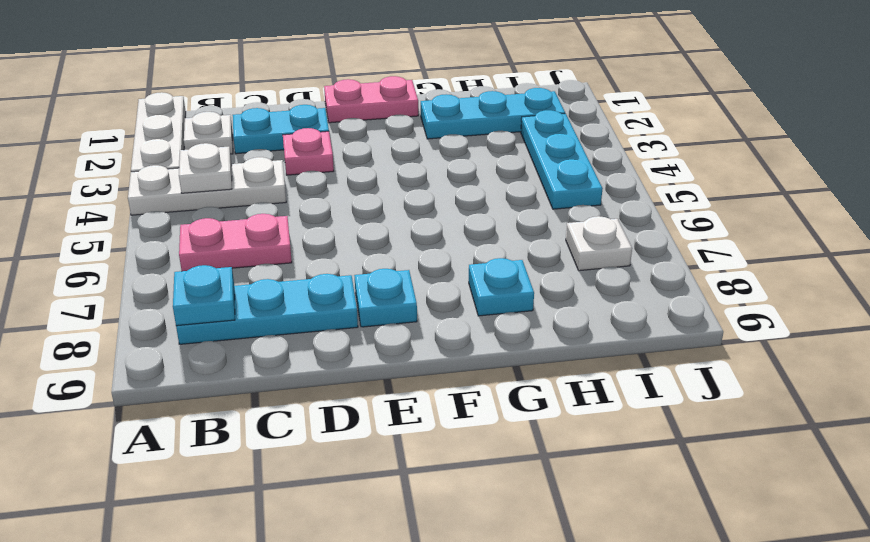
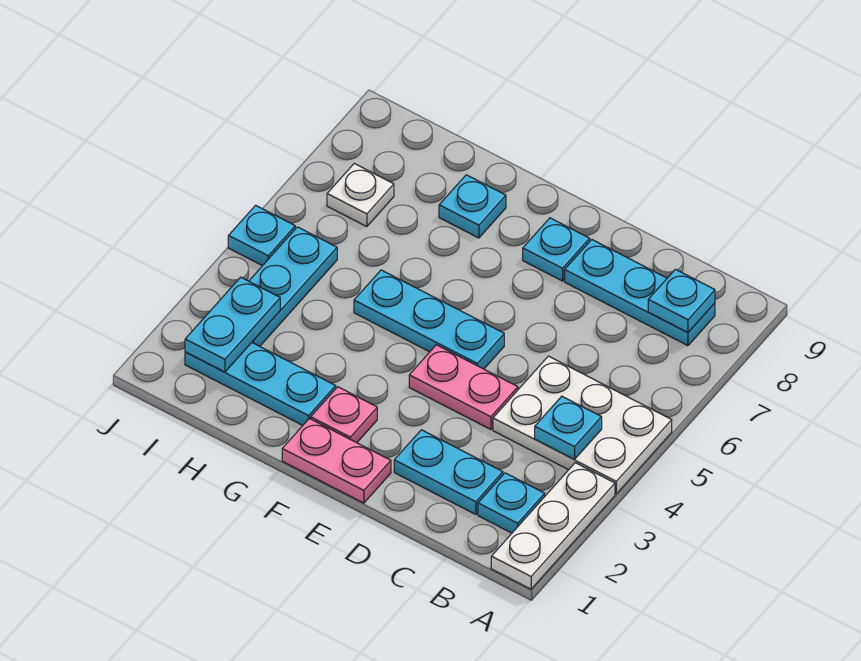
white plate A4:C4 level 1 -> white plate A4:C5 level 1
white plate B2 level 1 -> cyan plate B2 level 1
white plate B4 level 2 -> cyan plate B4 level 2
pink plate B6:C6 level 1 -> pink plate D4:E4 level 1
pink plate D3 level 1 -> pink plate F2 level 1
none -> cyan plate E5:G5 level 1
none -> cyan plate I2:I3 level 2
none -> cyan plate J5 level 1

